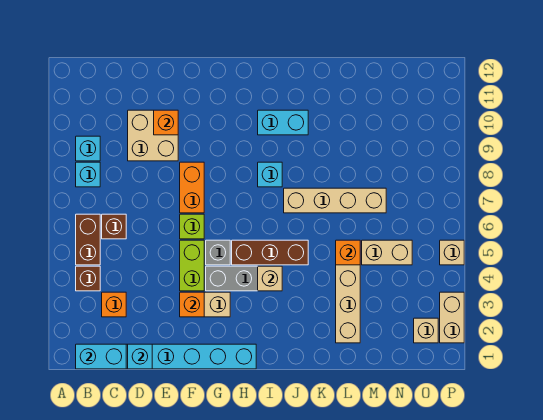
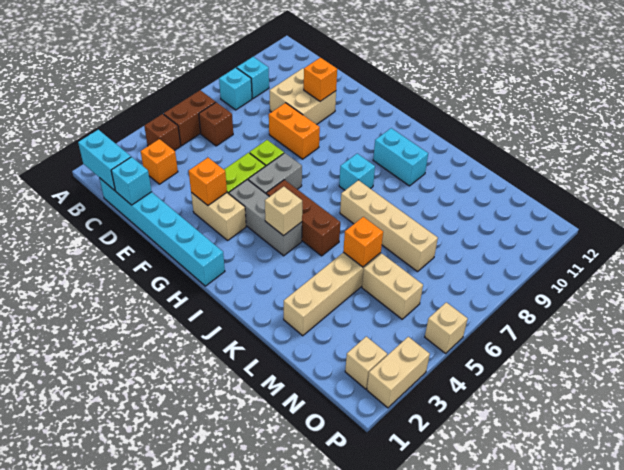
orange brick F7:F8 level 1 -> orange brick E8:F8 level 1
grey brick G5 level 1 -> grey brick G5:G6 level 1

